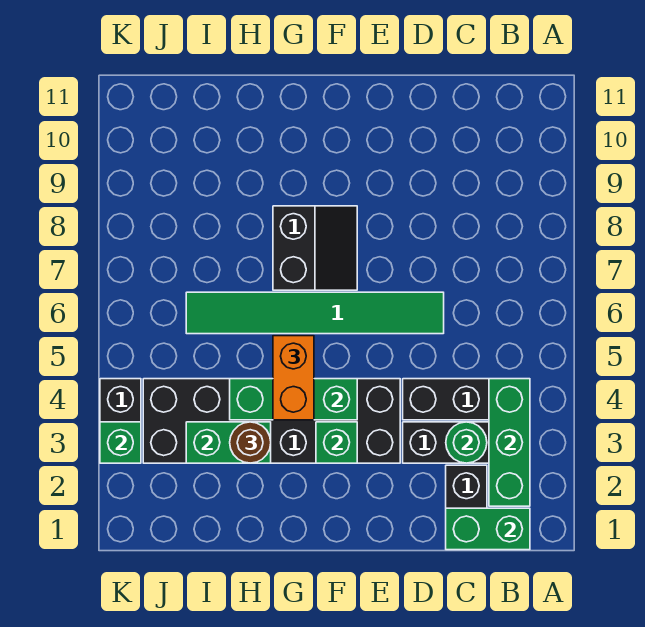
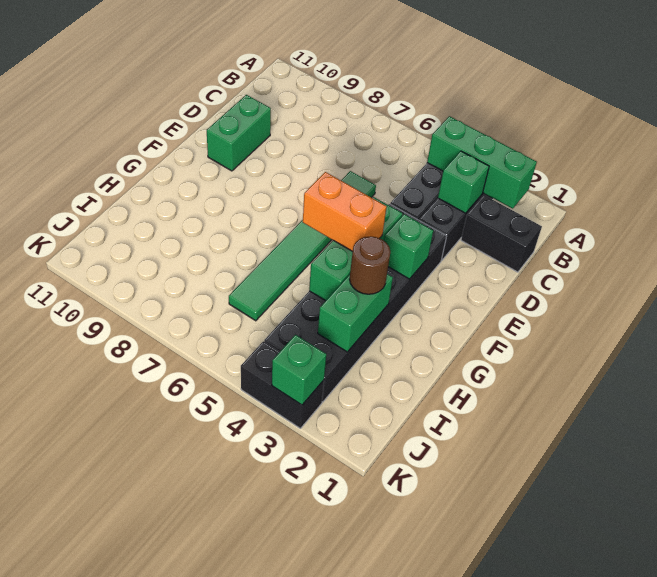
green brick B1:C1 level 2 -> green brick D10:E10 level 1
green round brick C3 level 2 -> green brick C3 level 2
black slope F7:G8 level 1 top G -> none

